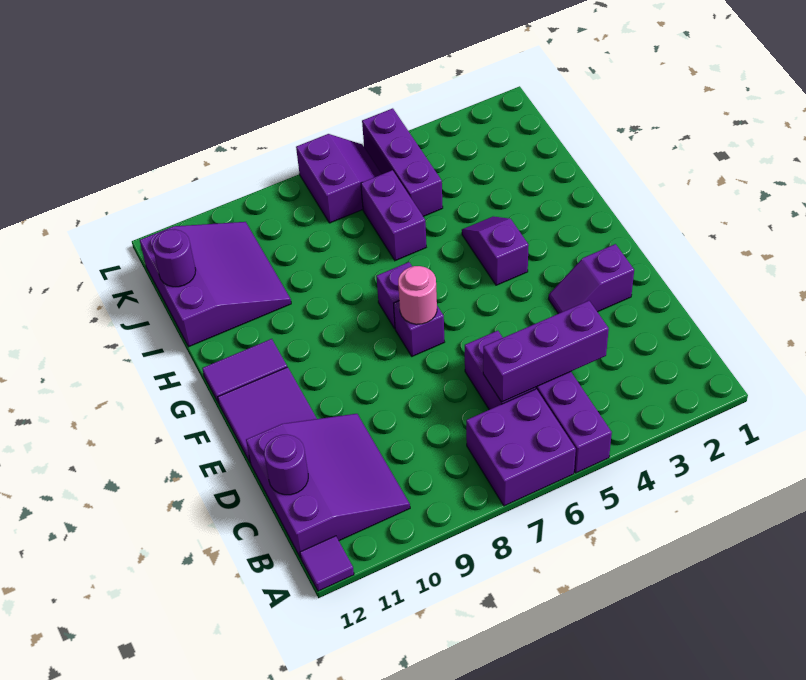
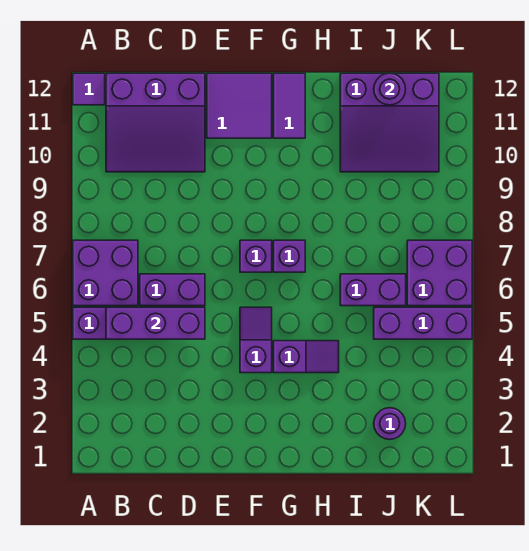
purple brick C4:C6 level 2 -> purple brick B5:D5 level 2
purple round brick C12 level 2 -> purple round brick J2 level 1
purple slope E2:E3 level 1 top 2 -> purple slope F4:F5 level 1 top 4
pink round brick F7 level 2 -> none
purple slope K6:L7 level 1 top 7 -> purple brick K6:L7 level 1

